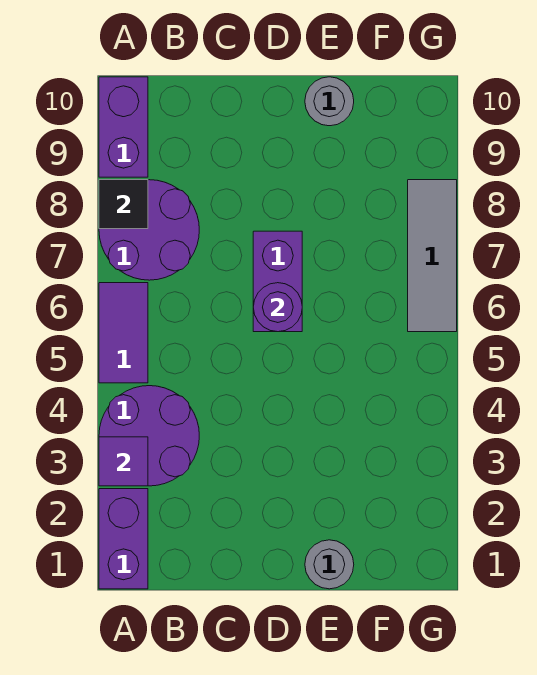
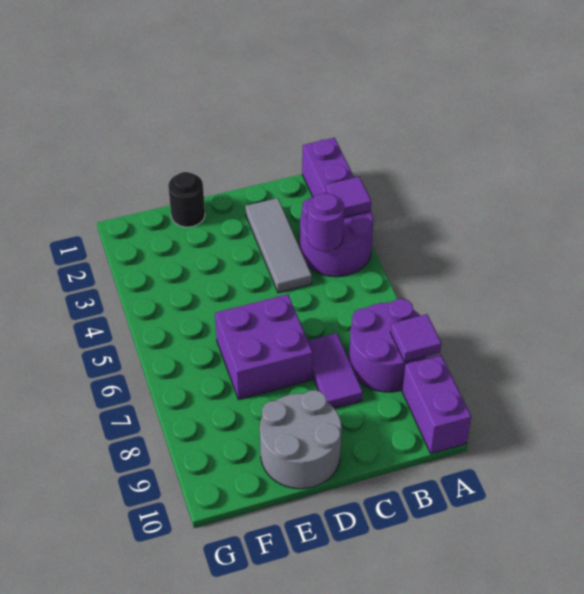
purple tile A5:A6 level 1 -> purple tile C7:C8 level 1
black tile A8 level 2 -> purple tile A8 level 2
purple brick D6:D7 level 1 -> purple brick D6:E7 level 1
purple round brick D6 level 2 -> purple round brick B4 level 2
grey round brick E1 level 1 -> black round brick E1 level 1
grey round brick E10 level 1 -> grey round brick D9:E10 level 1
grey tile G6:G8 level 1 -> grey tile C2:C4 level 1

